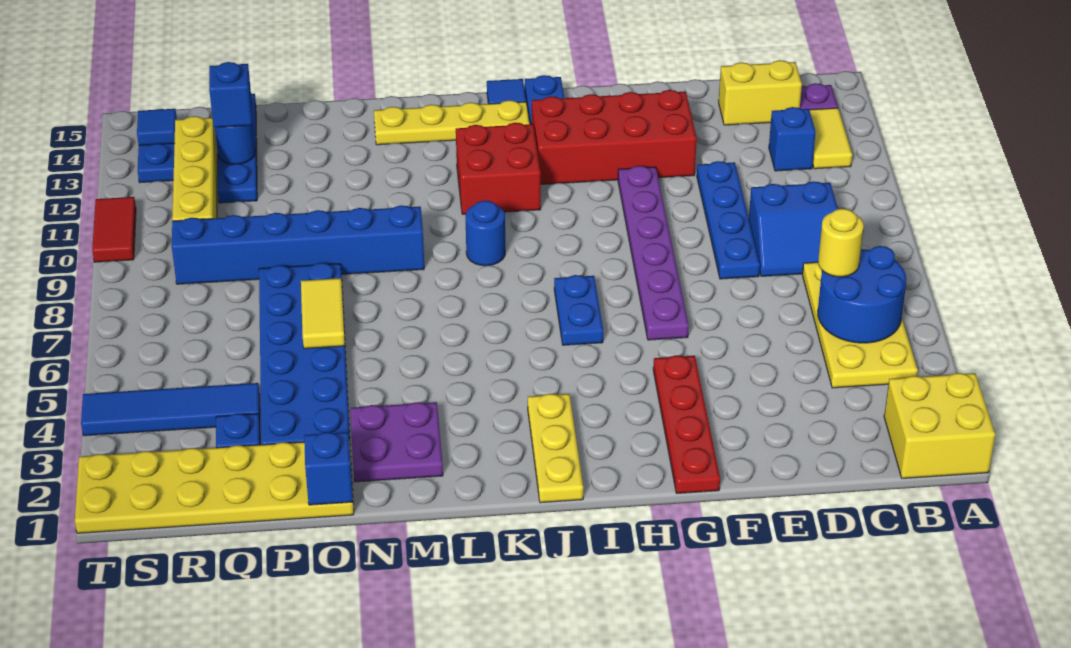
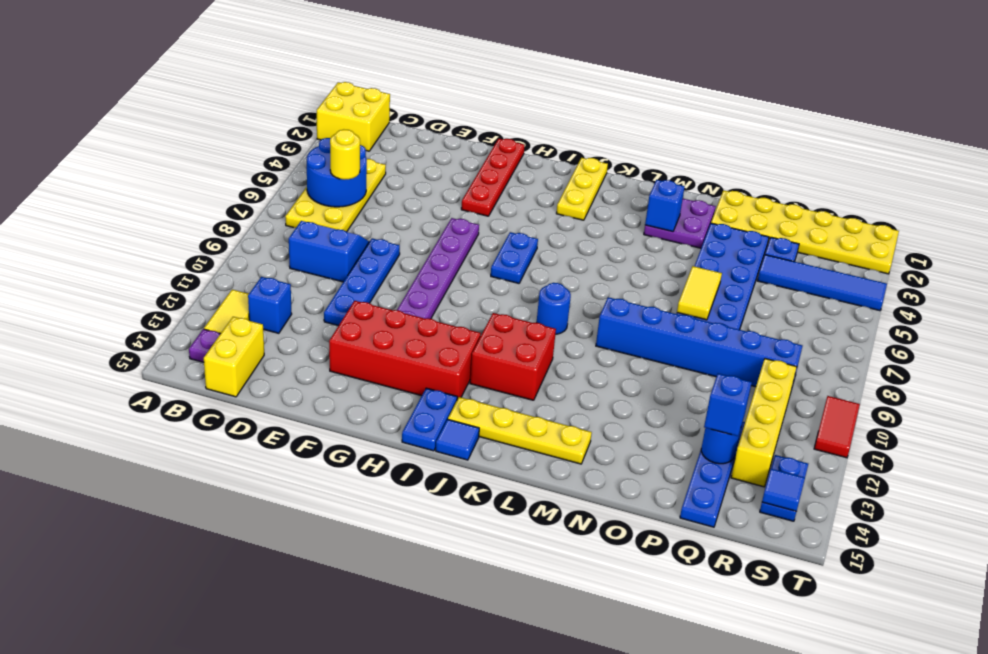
yellow brick C14:D14 level 1 -> yellow brick C14:C15 level 1
blue brick O1 level 2 -> blue brick M3 level 2

